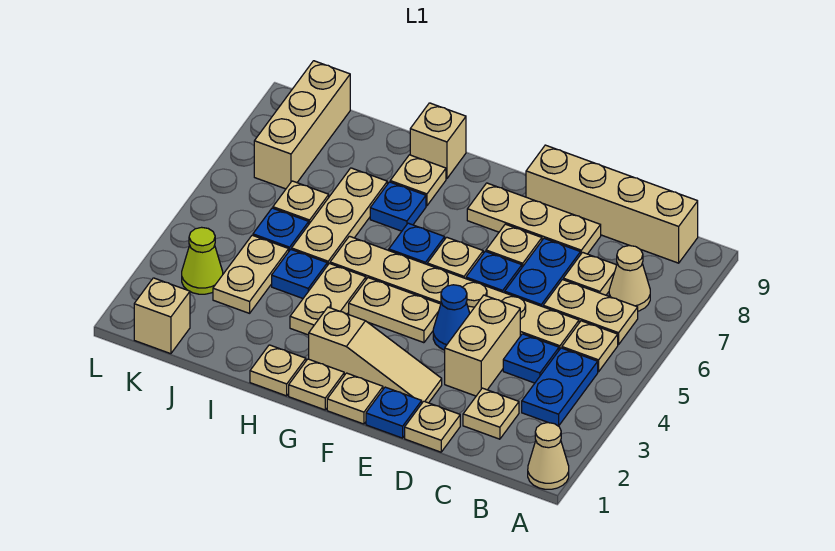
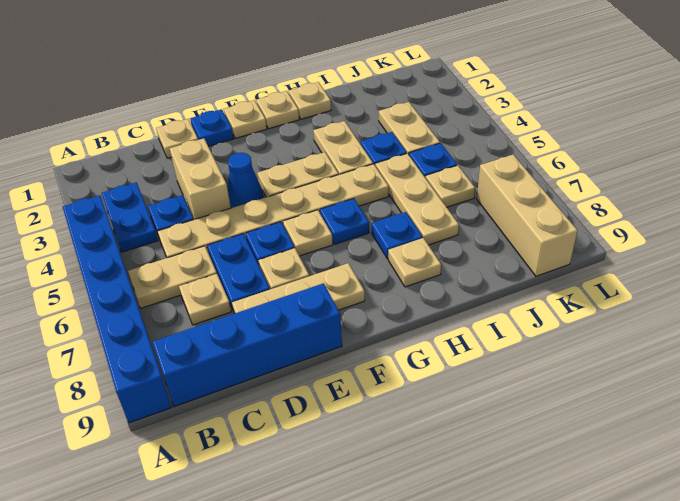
tan cone A1 level 1 -> none
none -> blue brick A4:A9 level 1
tan plate B5 level 1 -> none
tan cone B7 level 1 -> none
tan brick B9:E9 level 1 -> blue brick B9:E9 level 1
tan plate C2 level 1 -> none
tan slope E2:G2 level 1 top G -> none
tan brick H9 level 1 -> none
tan brick K1 level 1 -> none
lime cone K3 level 1 -> none

